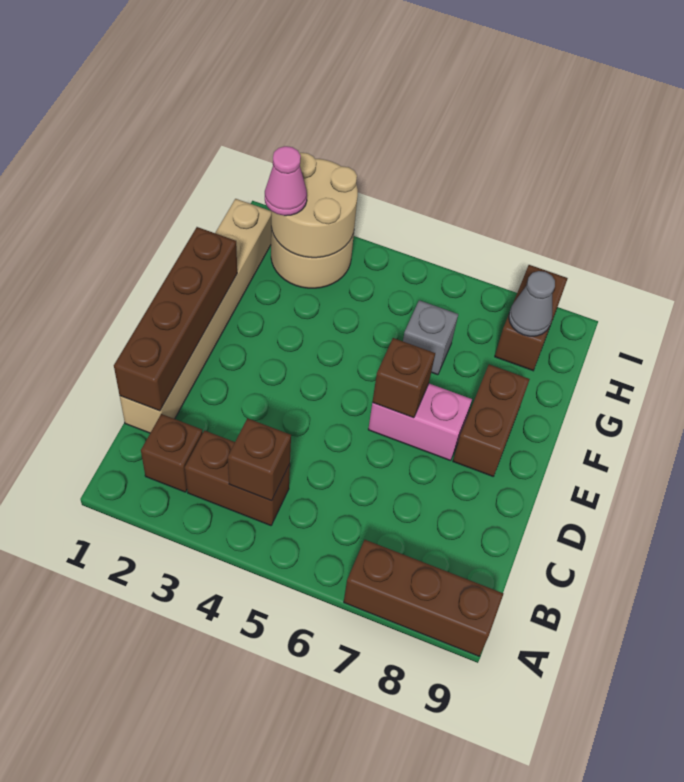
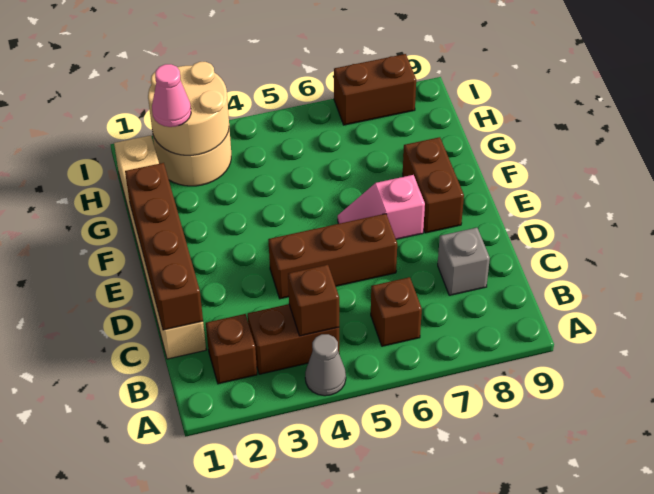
brown brick A7:A9 level 1 -> brown brick D4:D6 level 1
pink brick E6:E7 level 1 -> pink slope E6:E7 level 1 top 7
brown brick E6 level 2 -> brown brick B6 level 1
grey brick G6 level 1 -> grey brick C8 level 1
brown brick H8:I8 level 1 -> brown brick I7:I8 level 1
grey cone H8 level 2 -> grey cone A4 level 1

